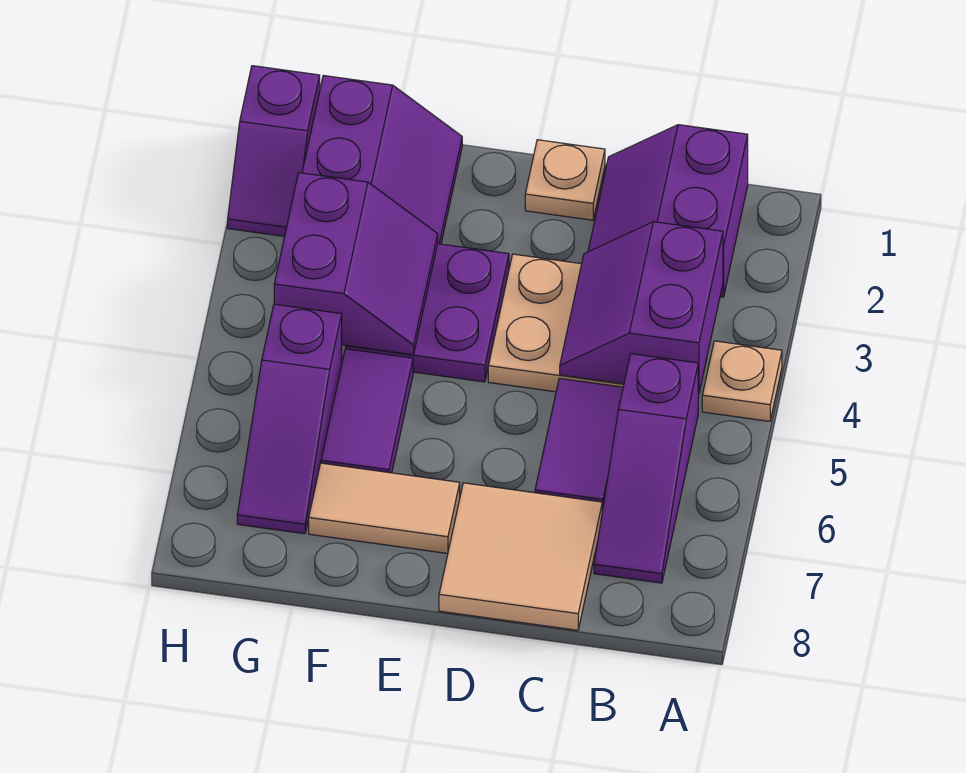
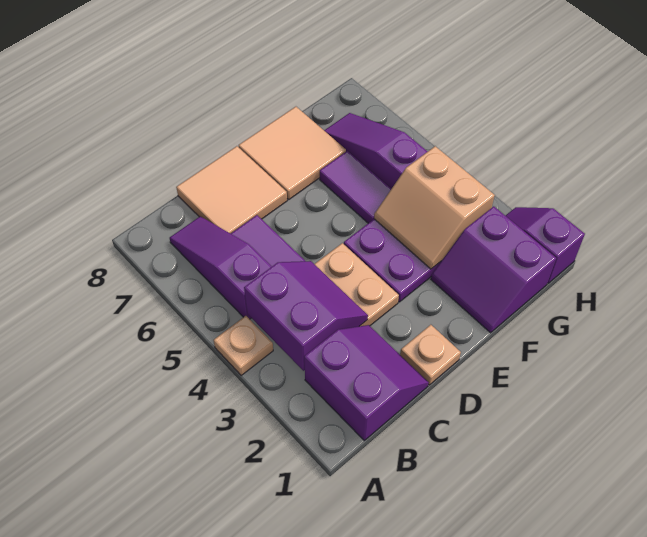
tan tile E7:F7 level 1 -> tan tile E7:F8 level 1
purple slope F3:G4 level 2 top G -> tan slope F3:G4 level 2 top G

